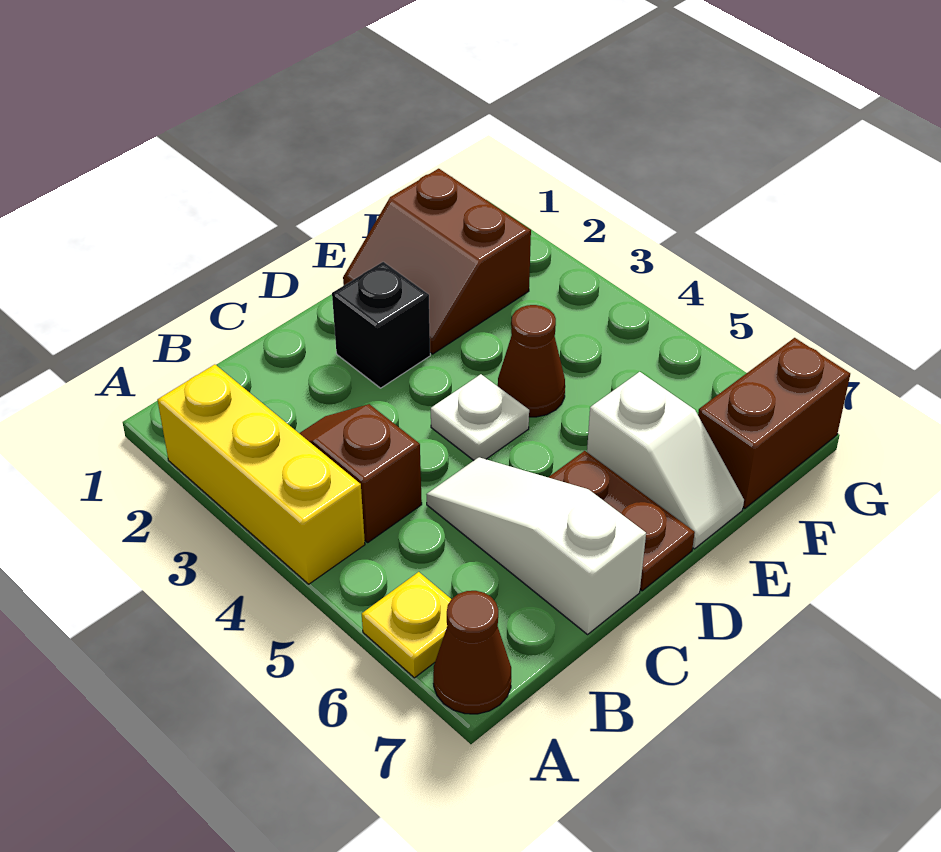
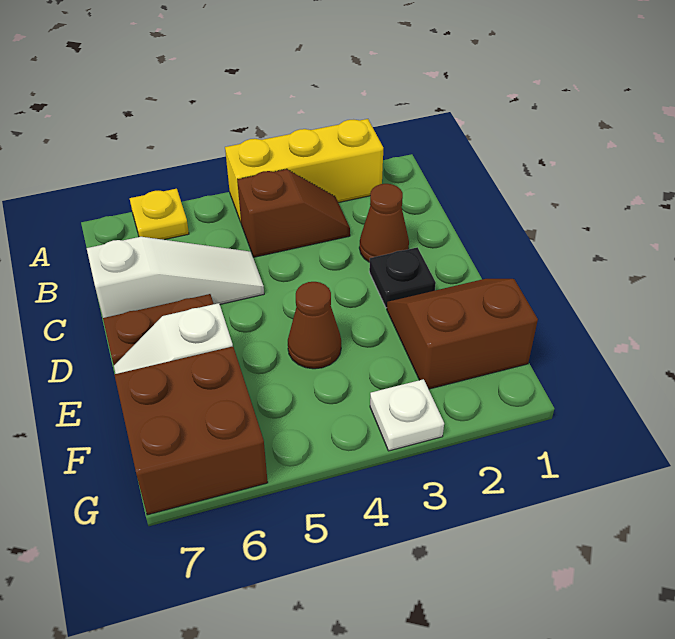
brown cone A7 level 1 -> brown cone C2 level 1
black brick D2 level 1 -> black plate D2 level 1
white plate D4 level 1 -> white plate G3 level 1
brown brick F7:G7 level 1 -> brown brick F6:G7 level 1

